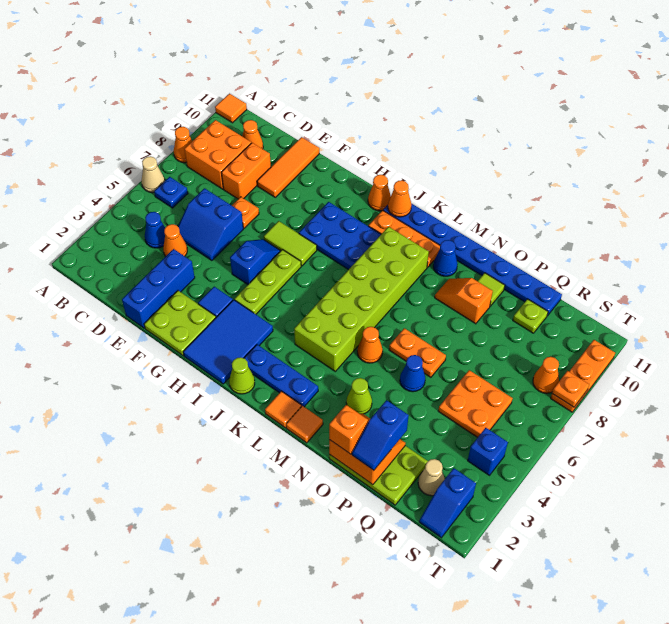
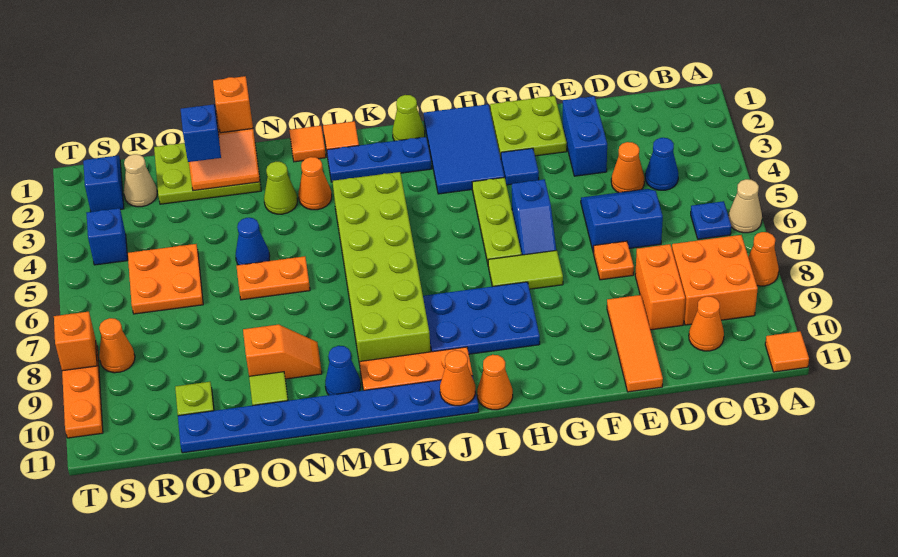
blue brick E1:E3 level 1 -> blue brick E2:E3 level 1
orange cone M5 level 1 -> orange cone M3 level 1
orange plate T8 level 2 -> orange brick T8 level 2

